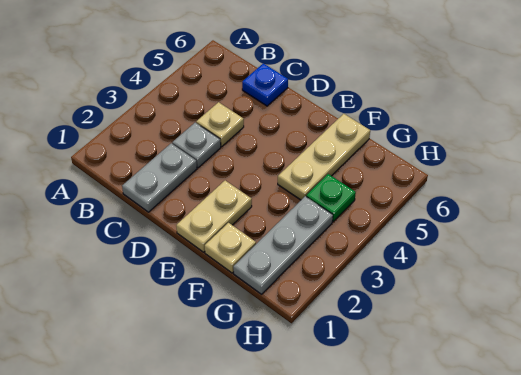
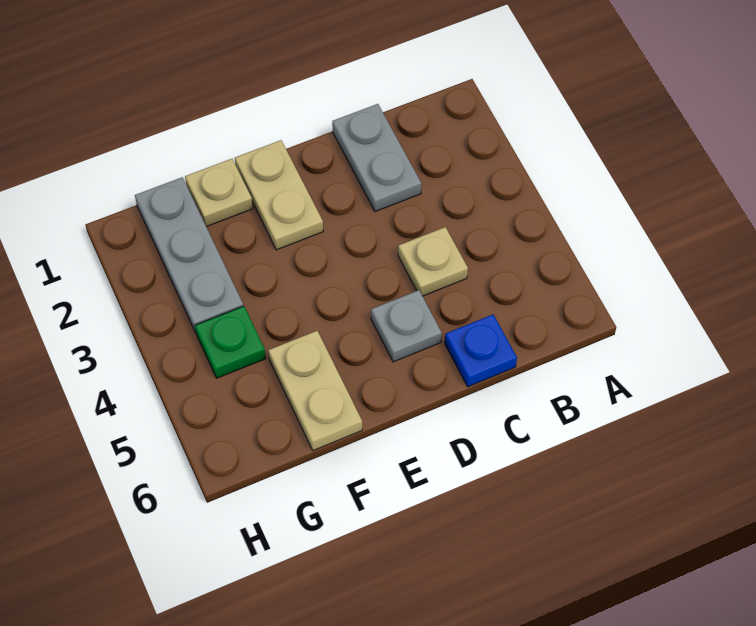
grey plate C3 level 1 -> grey plate D5 level 1
tan plate F4:F6 level 1 -> tan plate F5:F6 level 1

